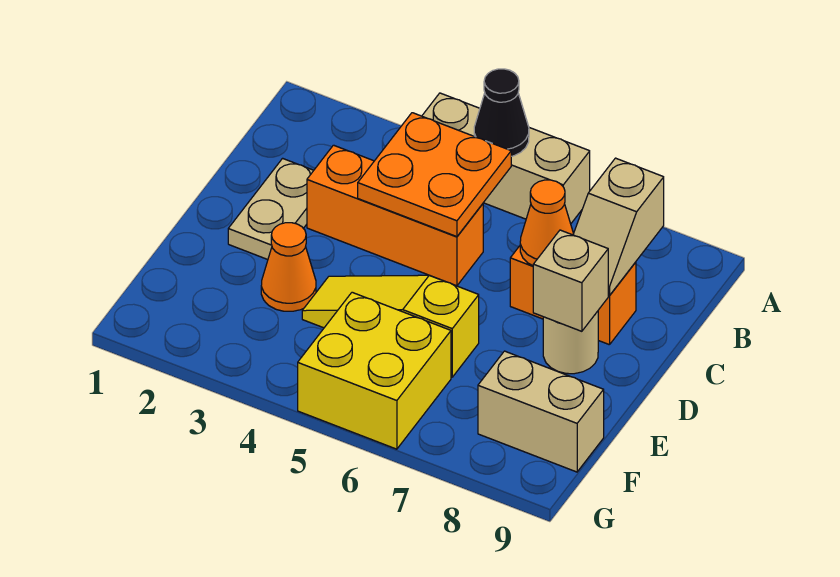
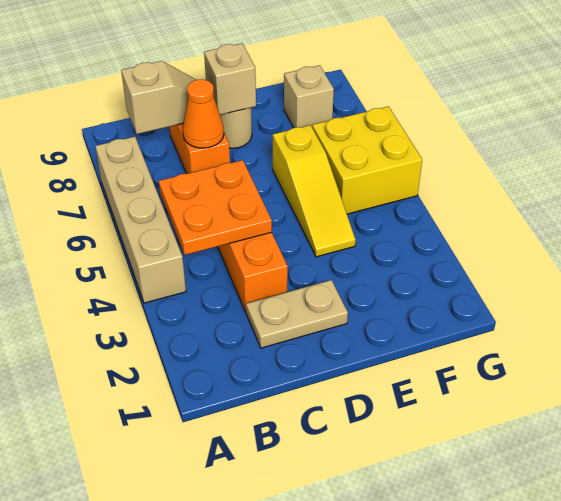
tan brick A4:A6 level 1 -> tan brick A4:A7 level 1
black cone A5 level 2 -> none
orange cone E3 level 1 -> none
tan brick F8:F9 level 1 -> tan brick F8 level 1

